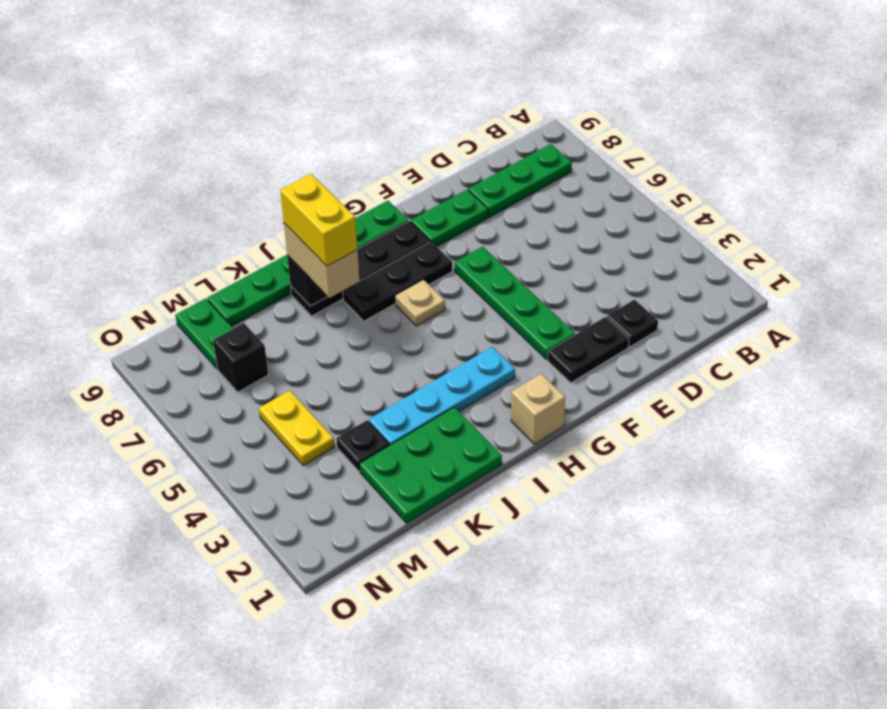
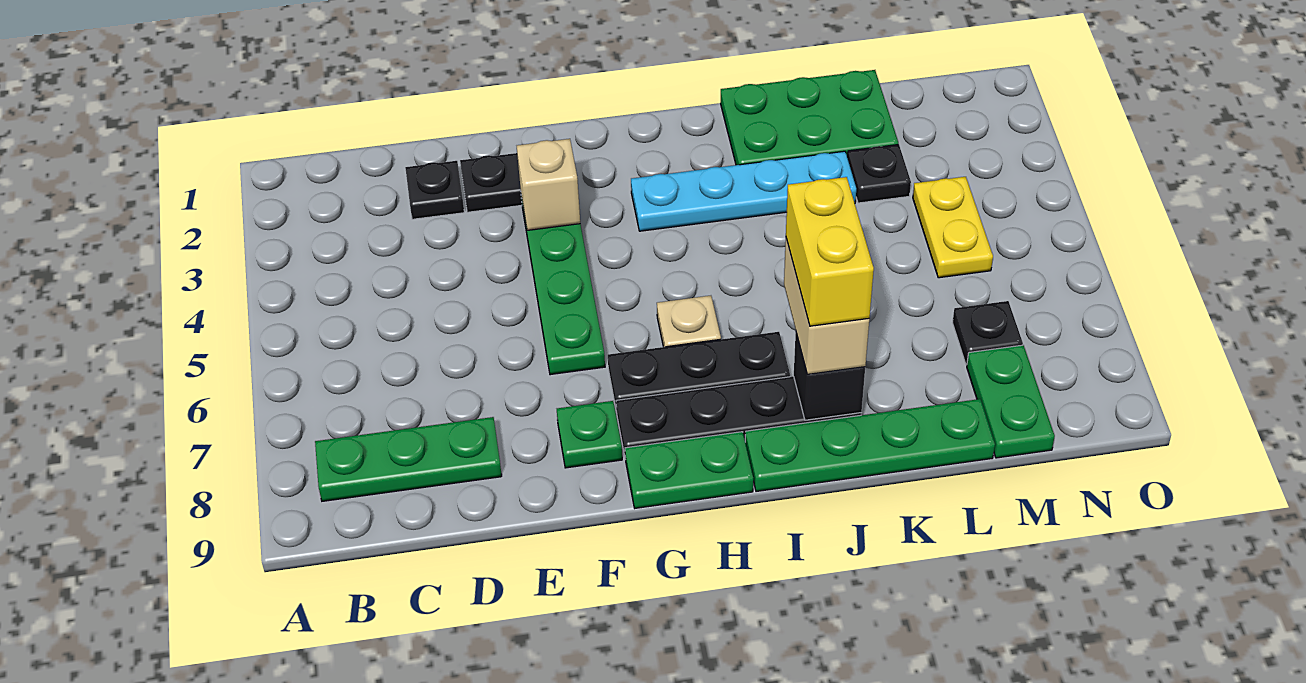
green plate E8:F8 level 1 -> green plate F8 level 1
tan brick H1 level 1 -> tan brick F3 level 2
black brick M7 level 1 -> black plate M7 level 1

